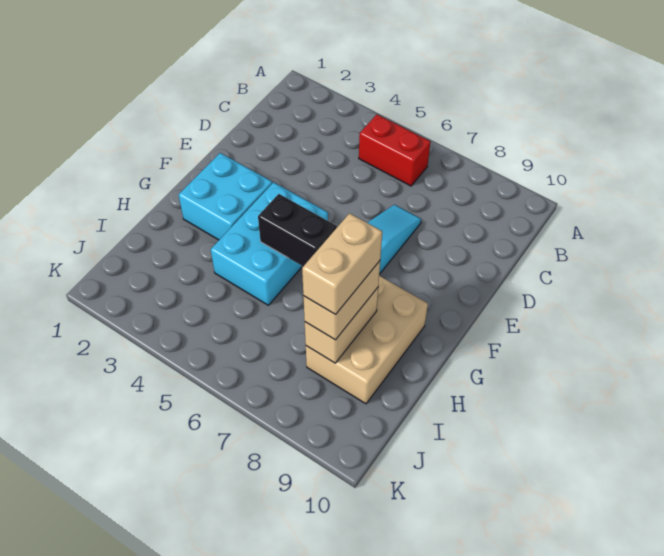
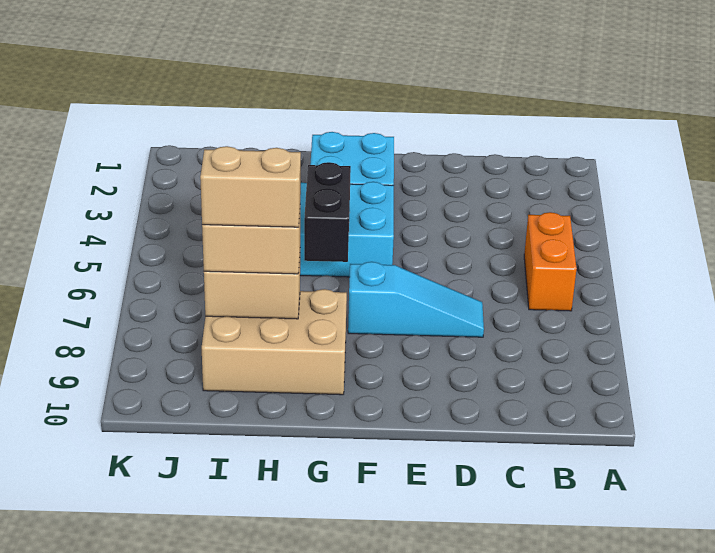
red brick B5:B6 level 1 -> orange brick B5:B6 level 1

